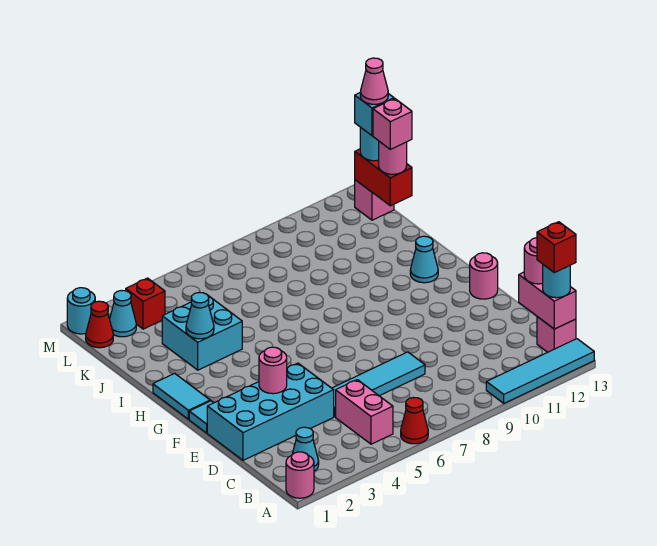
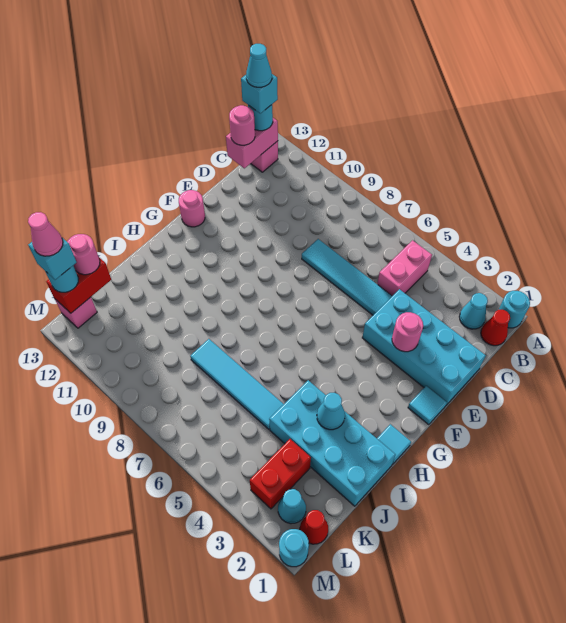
pink round brick A1 level 1 -> cyan round brick A1 level 1
red cone A6 level 1 -> red cone B1 level 1
cyan tile A10:A13 level 1 -> cyan tile J5:J8 level 1
red brick B13 level 4 -> cyan brick B13 level 4
cyan tile G1:H1 level 1 -> cyan tile H1 level 1
cyan cone H12 level 1 -> cyan cone B13 level 5
cyan brick I3:J4 level 1 -> cyan brick I1:J4 level 1
pink brick K13 level 4 -> none
red brick L3 level 1 -> red brick K3:L3 level 1

